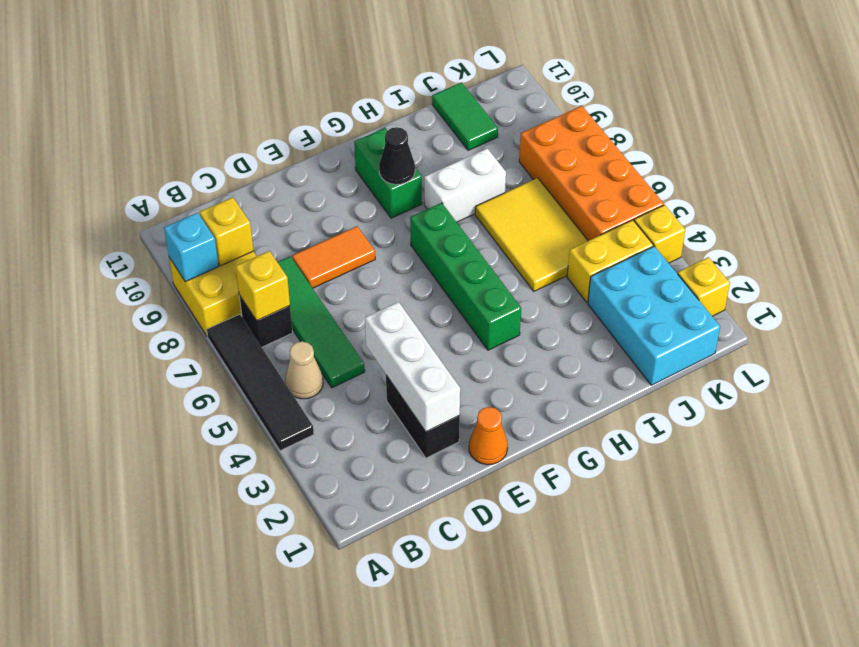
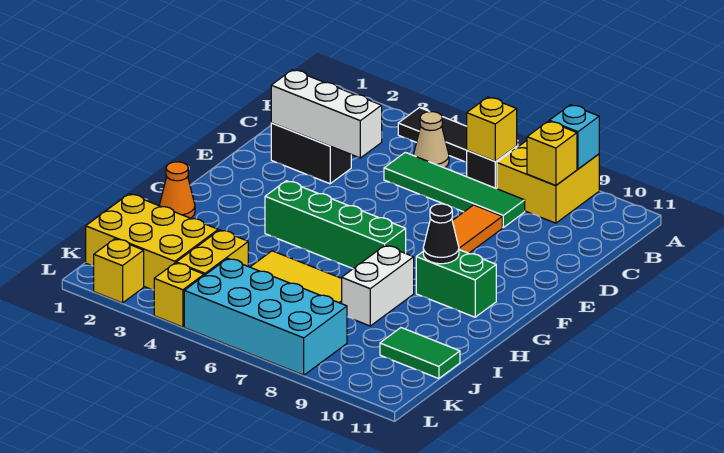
orange cone E1 level 1 -> orange cone H1 level 1
cyan brick J1:K3 level 1 -> yellow brick J1:K3 level 1
orange brick K5:L8 level 1 -> cyan brick K5:L8 level 1

